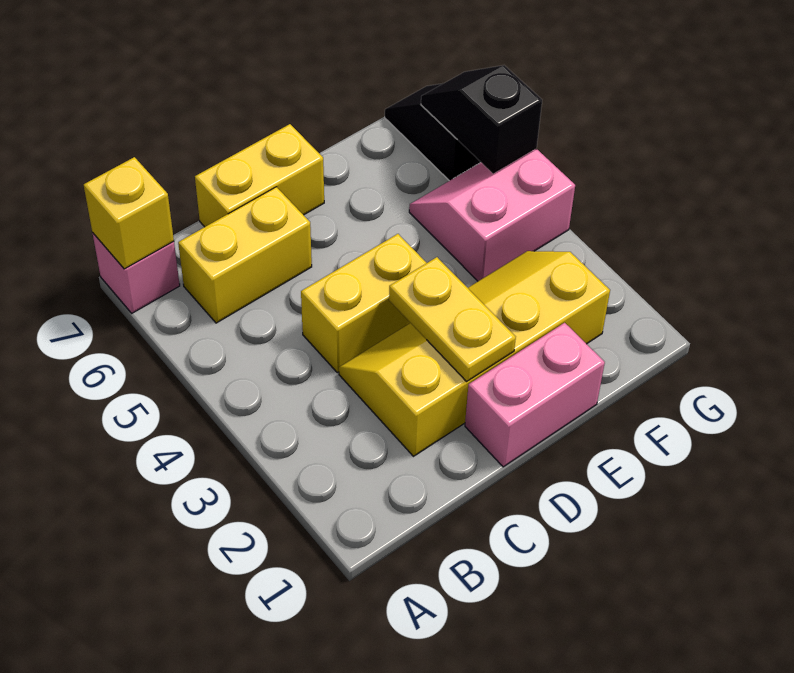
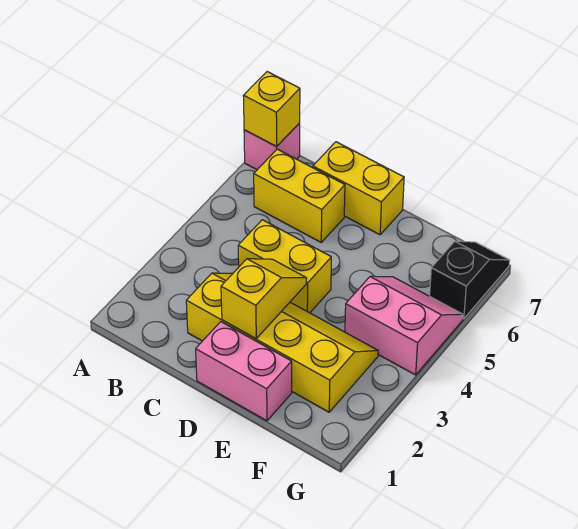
yellow plate D2:D3 level 2 -> yellow slope D2:D3 level 2 top 2
black slope G5:G6 level 2 top 5 -> none

